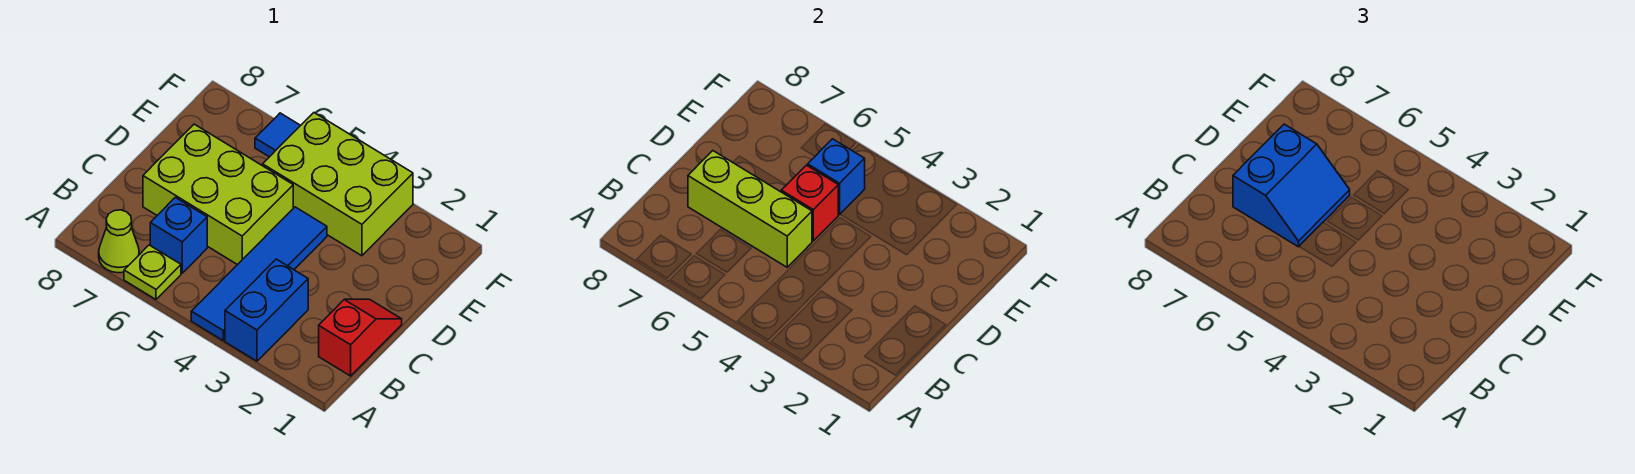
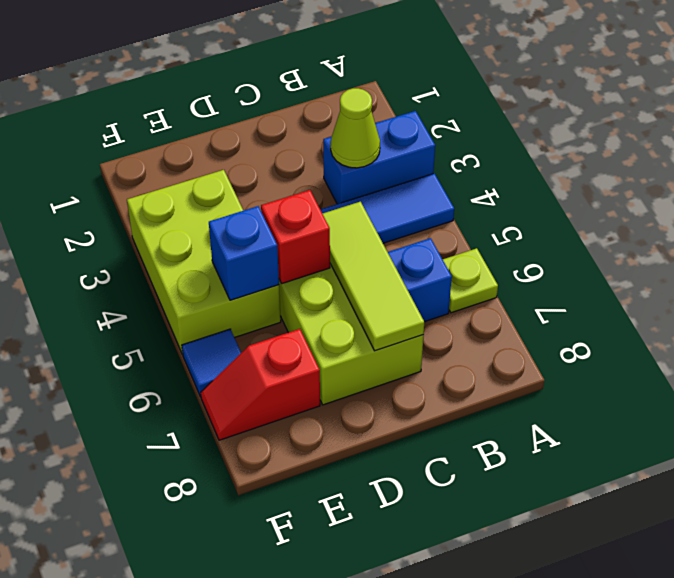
lime cone A7 level 1 -> lime cone B3 level 2
red slope B1:C1 level 1 top B -> red slope E7:F7 level 1 top E
lime brick C5:C7 level 2 -> lime tile C5:C7 level 2
blue slope C6:D7 level 3 top 7 -> none

